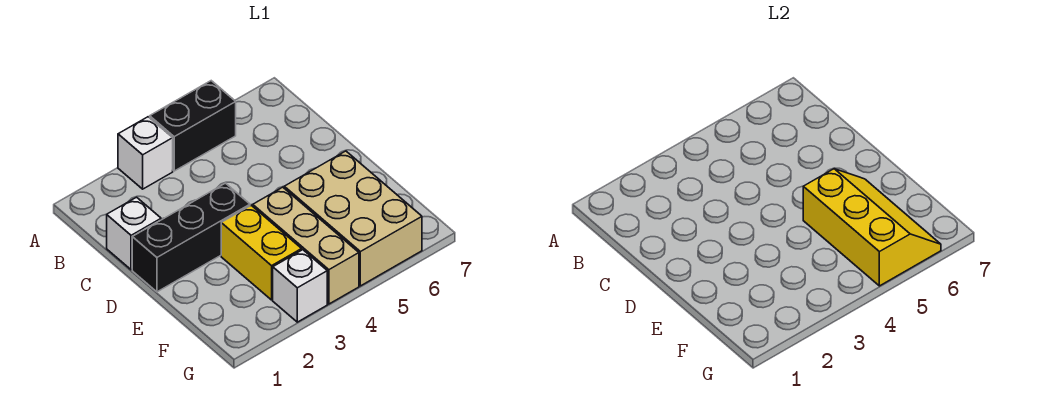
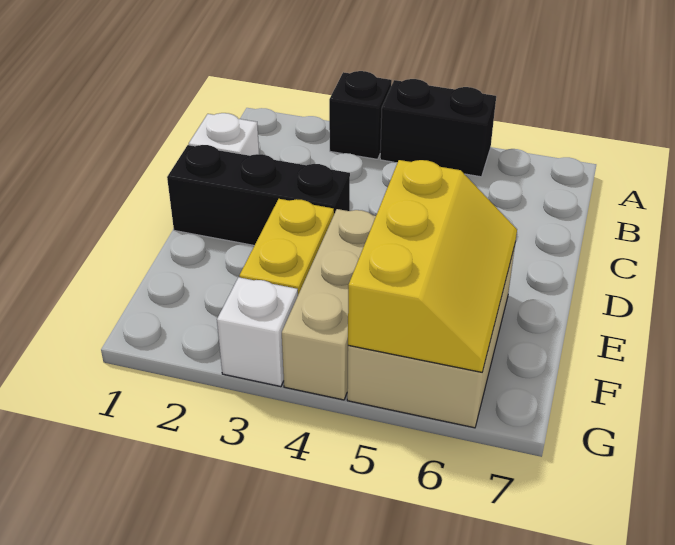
white brick A3 level 1 -> black brick A3 level 1

